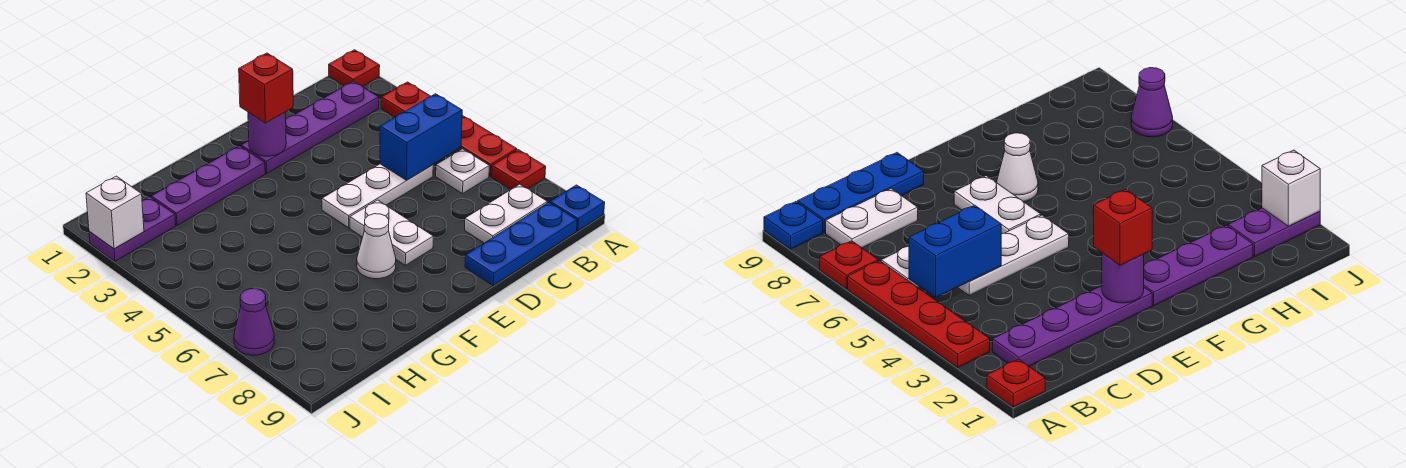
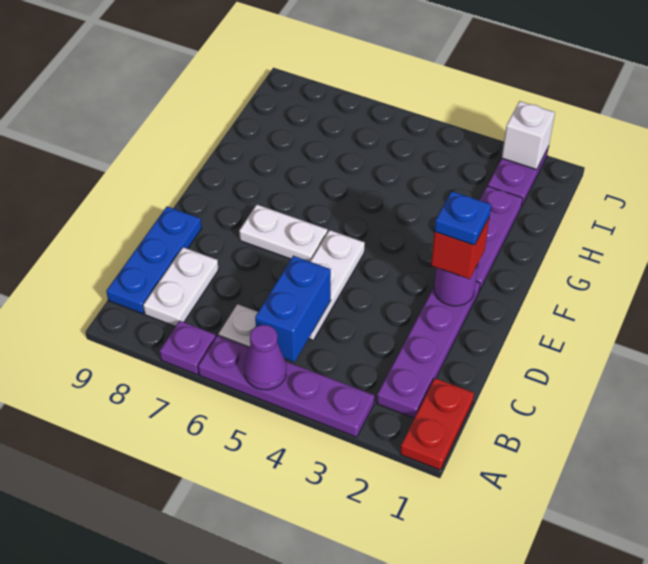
red plate A1 level 1 -> red plate A1:B1 level 1
red plate A3:A6 level 1 -> purple plate A3:A6 level 1
red plate A7 level 1 -> purple plate A7 level 1
blue plate A9 level 1 -> blue plate E2 level 4
white cone F7 level 1 -> none
purple cone J7 level 1 -> purple cone A5 level 2

